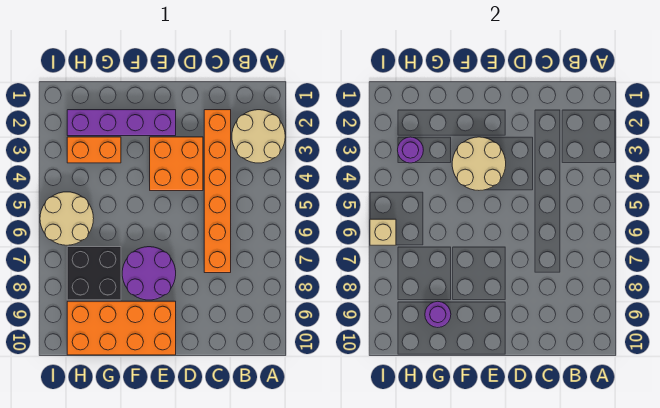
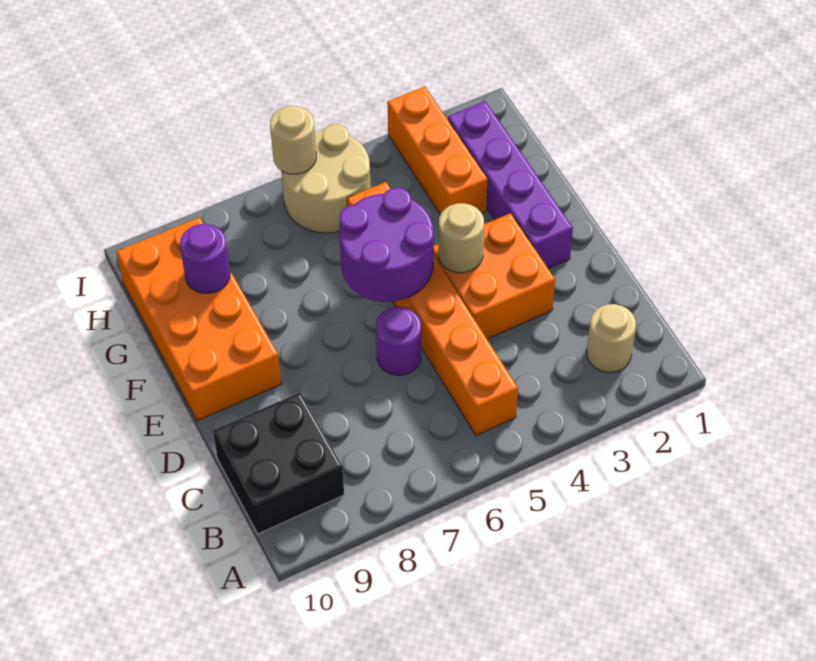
tan round brick A2:B3 level 1 -> tan round brick B2 level 1
orange brick C2:C7 level 1 -> orange brick B5:G5 level 1
tan round brick E3:F4 level 2 -> tan round brick E4 level 2
purple round brick E7:F8 level 1 -> purple round brick E5:F6 level 2
orange brick G3:H3 level 1 -> orange brick G3:I3 level 1
black brick G7:H8 level 1 -> black brick B9:C10 level 1
purple round brick H3 level 2 -> purple round brick D6 level 1
tan brick I6 level 2 -> tan round brick I6 level 2

